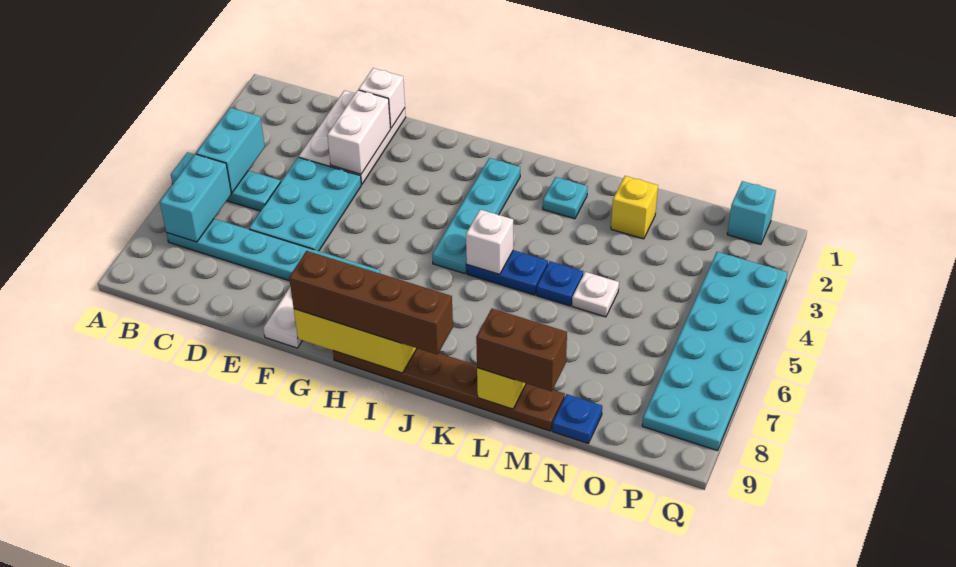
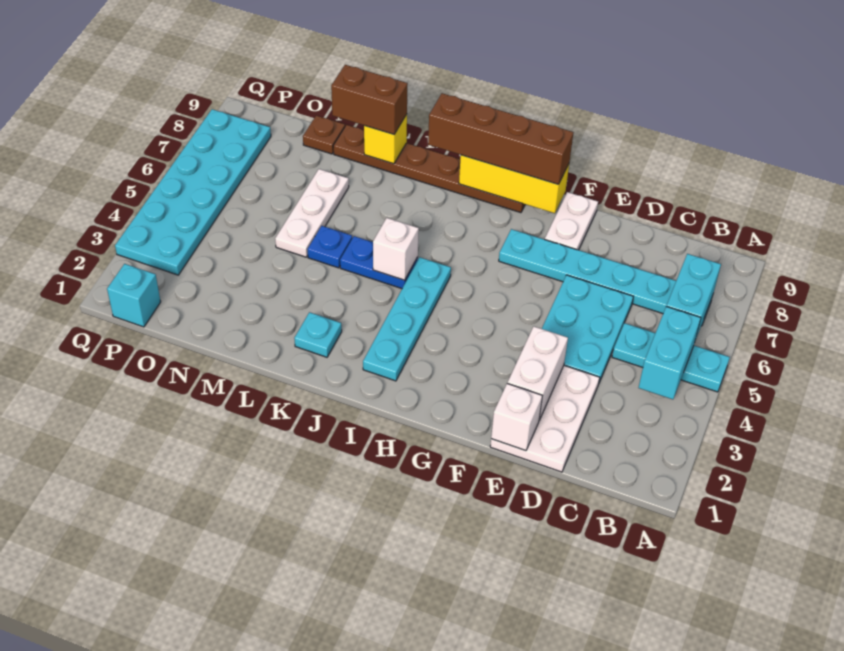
yellow brick M2 level 1 -> none
white plate M5 level 1 -> white plate M5:M7 level 1
blue plate N9 level 1 -> brown plate N9 level 1

